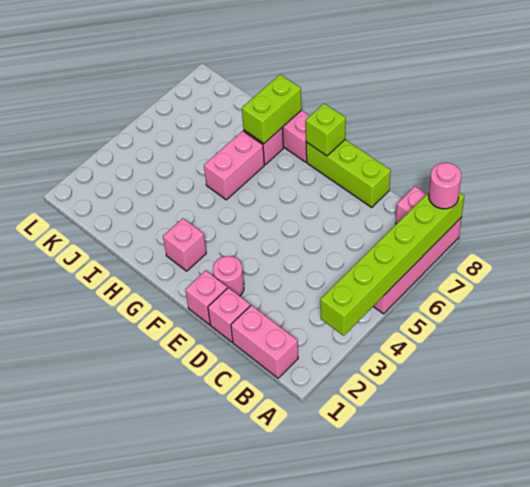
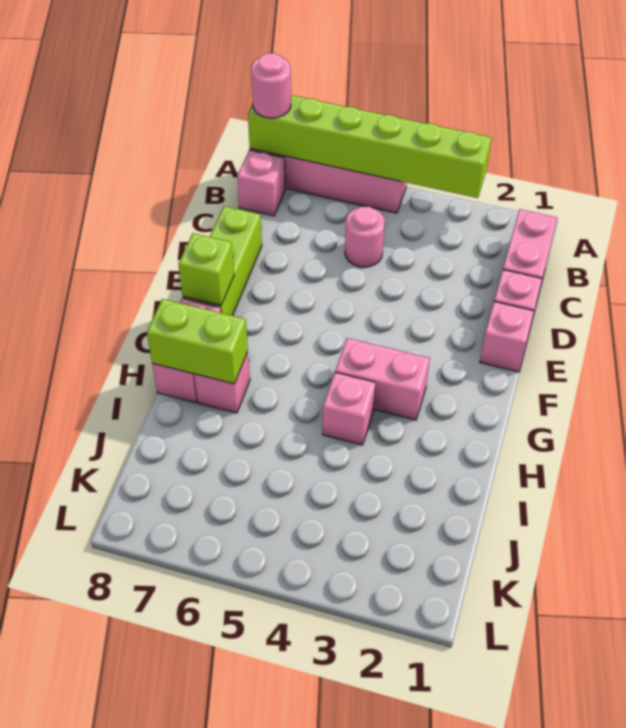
pink round brick E2 level 1 -> pink round brick C5 level 1
pink brick G2 level 1 -> pink brick H4 level 1
pink brick H5:H6 level 1 -> pink brick G3:G4 level 1

